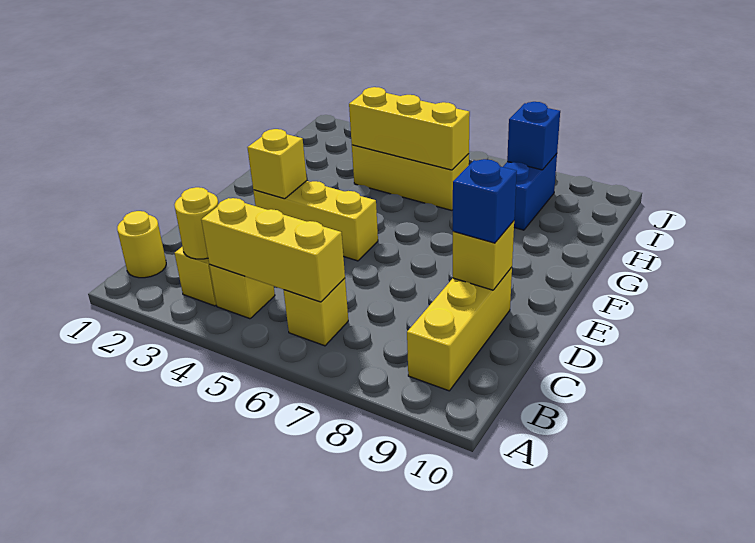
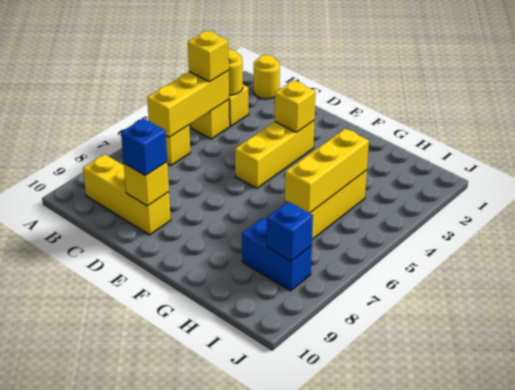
none -> yellow brick B4 level 3

